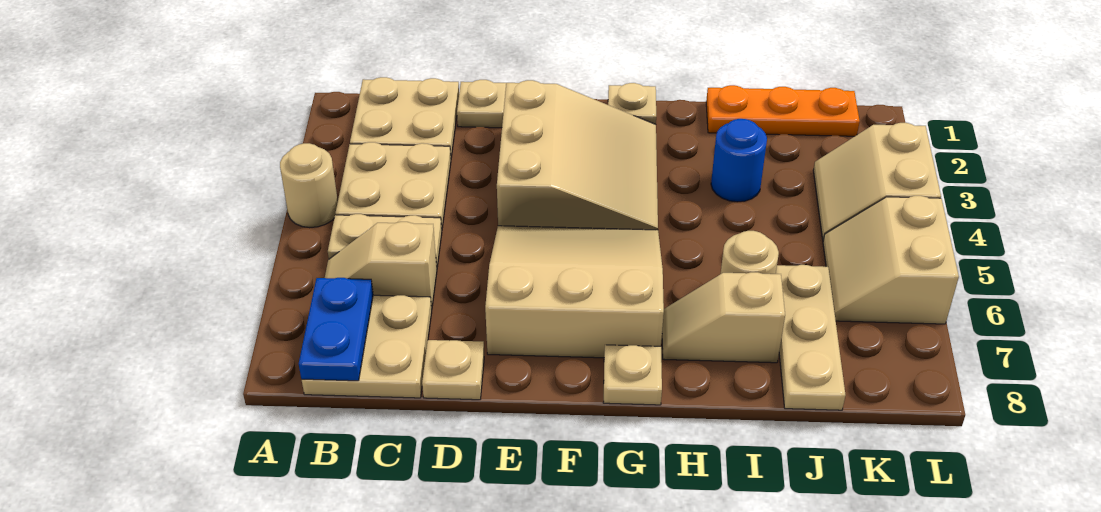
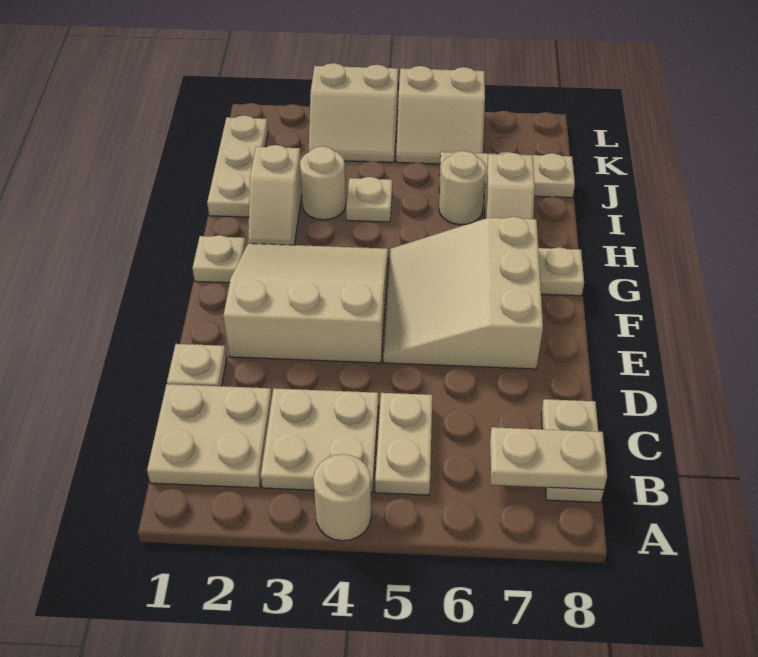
tan slope B6:C6 level 1 top C -> tan slope H2:I2 level 1 top I
tan plate B7:C8 level 1 -> tan plate B8:C8 level 1
blue plate B7:B8 level 2 -> tan plate B7:B8 level 2
tan plate D8 level 1 -> tan plate I4 level 1
orange plate I1:K1 level 1 -> tan plate I1:K1 level 1
blue round brick I3 level 1 -> tan round brick I3 level 1

